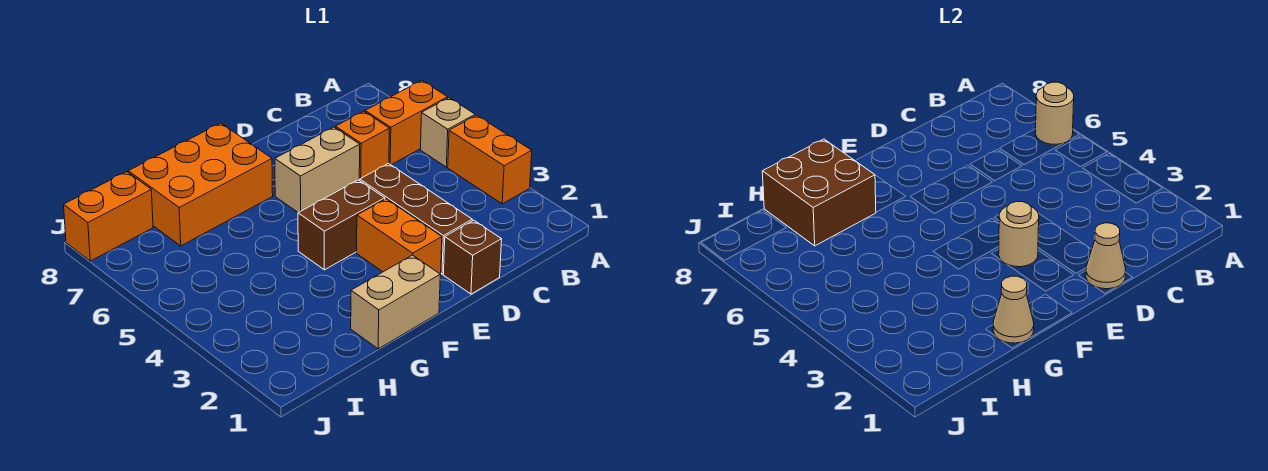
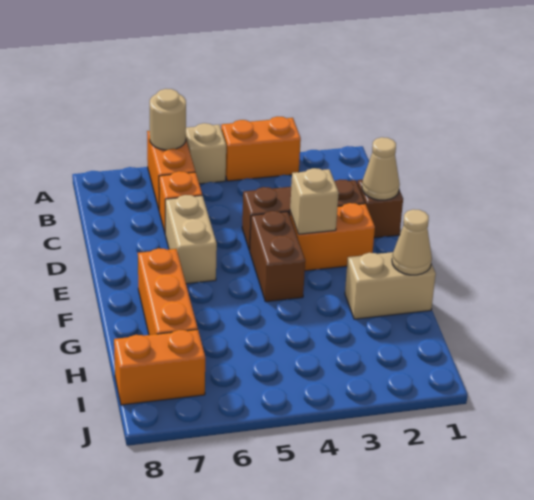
tan round brick E3 level 2 -> tan brick E3 level 2
tan brick F1:G1 level 1 -> tan brick G1:G2 level 1
orange brick F7:H8 level 1 -> orange brick F7:H7 level 1
brown brick G7:H8 level 2 -> none
orange brick I8:J8 level 1 -> orange brick I7:I8 level 1

